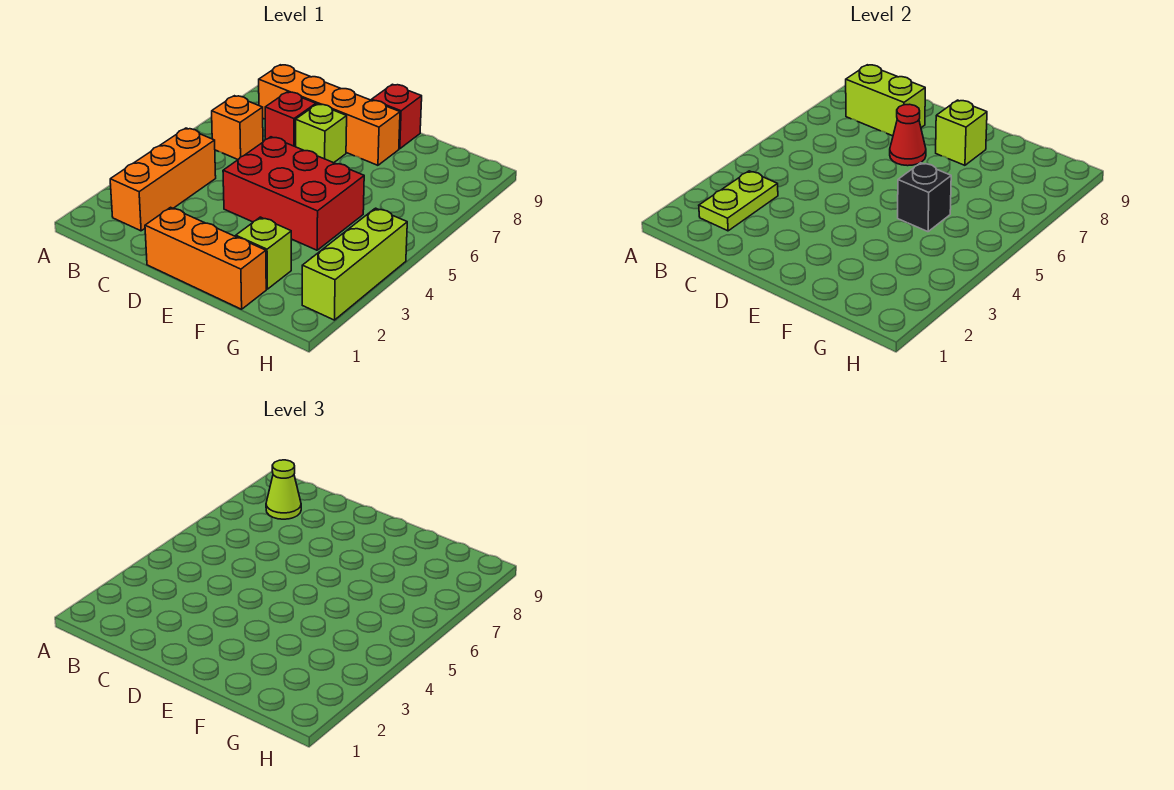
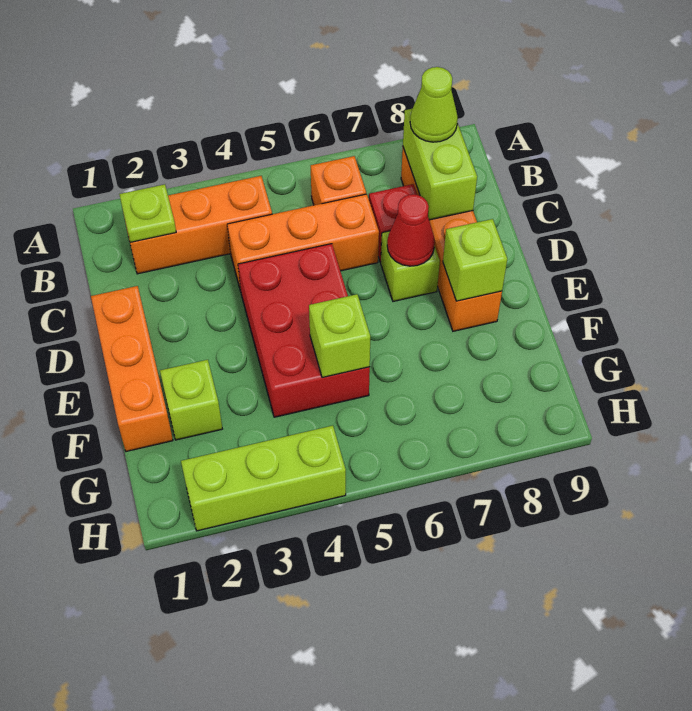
lime plate B2:B3 level 2 -> lime plate B2 level 2
none -> orange brick C4:C6 level 1
red brick E9 level 1 -> none
black brick F5 level 2 -> lime brick F5 level 2

